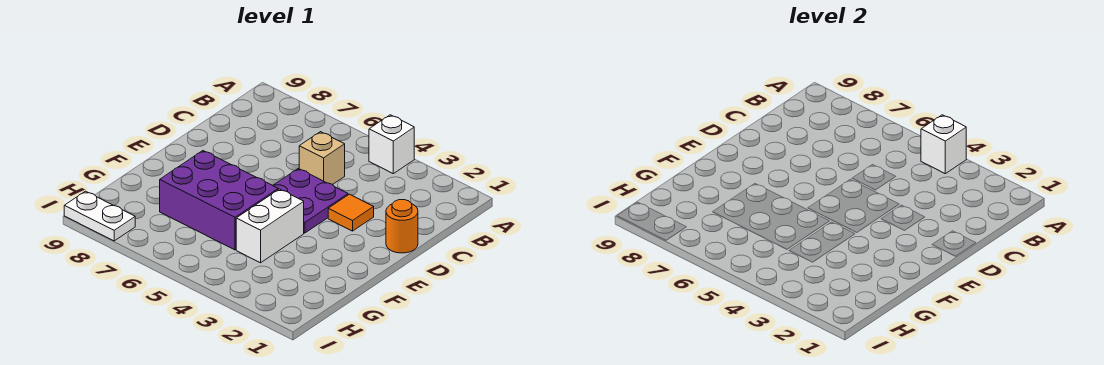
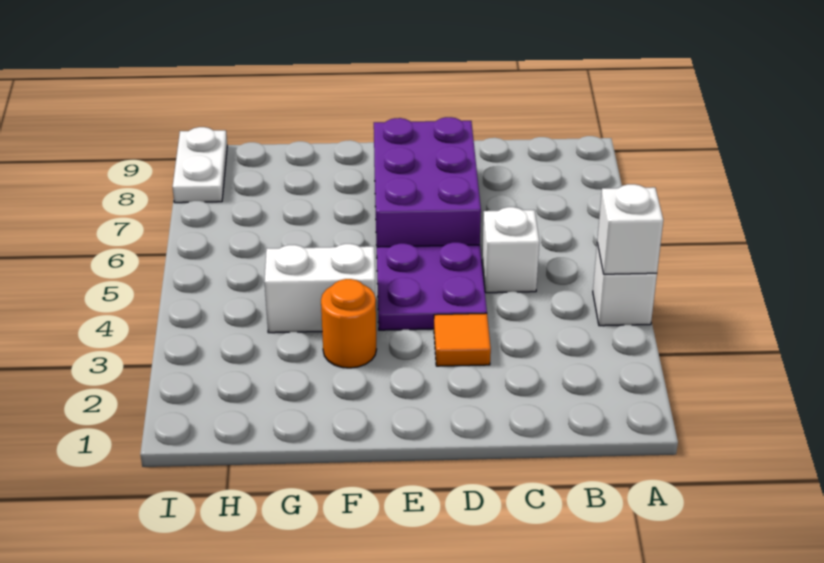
tan brick C5 level 1 -> white brick C5 level 1
orange round brick D1 level 1 -> orange round brick F3 level 1
purple brick F5:G7 level 1 -> purple brick D6:E8 level 1

